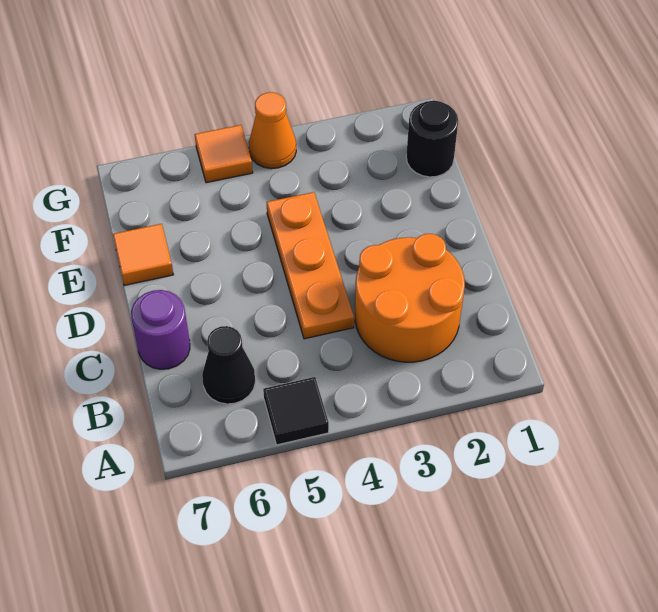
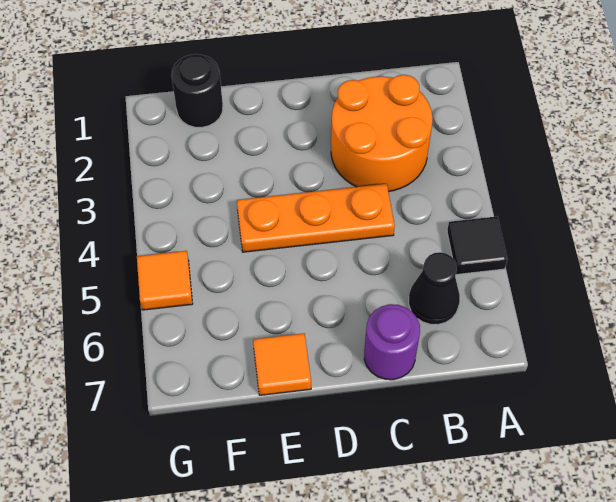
orange cone G4 level 1 -> none

